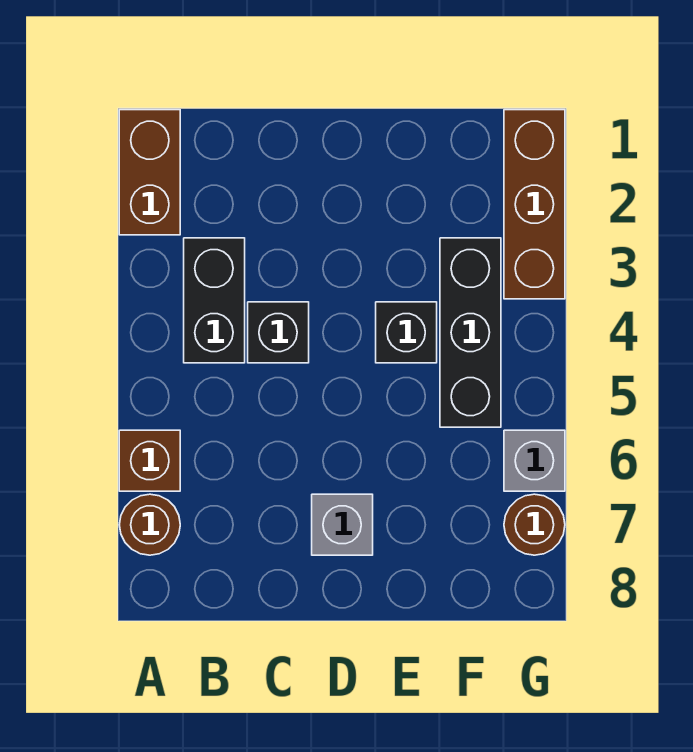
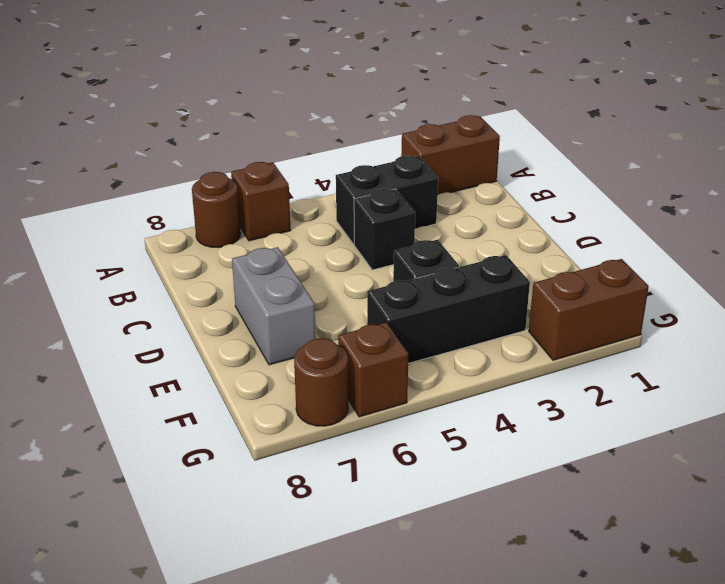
grey brick D7 level 1 -> grey brick D7:E7 level 1
brown brick G1:G3 level 1 -> brown brick G1:G2 level 1
grey brick G6 level 1 -> brown brick G6 level 1

